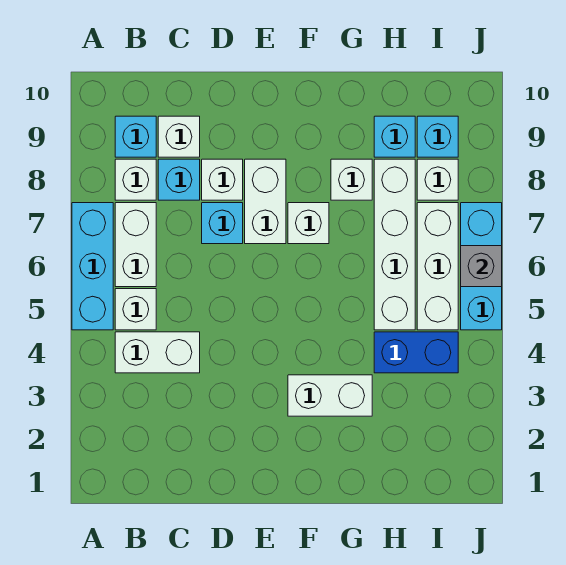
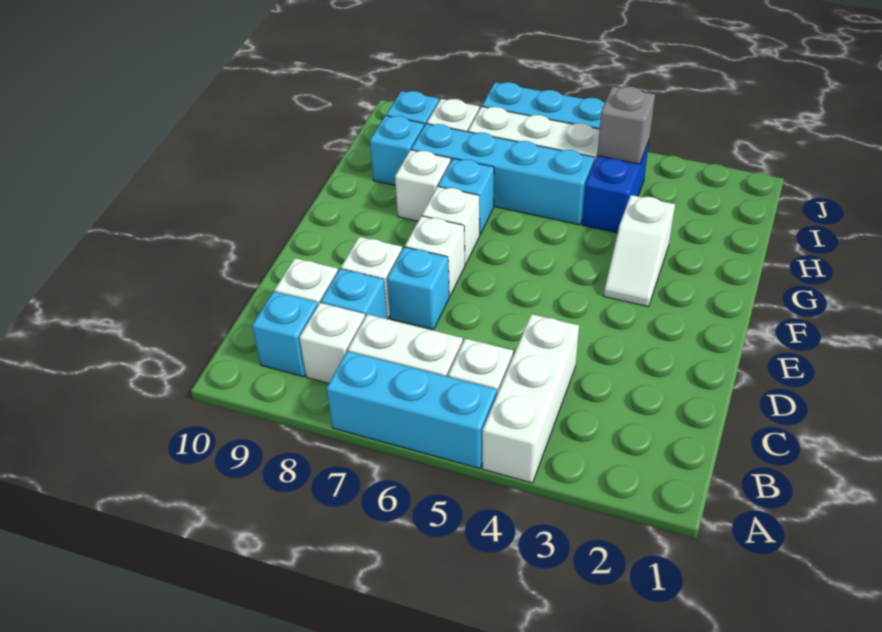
white brick B4:C4 level 1 -> white brick A4:C4 level 1
white brick E7:E8 level 1 -> white brick E7 level 1
white brick F3:G3 level 1 -> white slope F3:G3 level 1 top G
none -> cyan brick G7 level 1
white brick H5:H8 level 1 -> cyan brick H5:H8 level 1
grey brick J6 level 2 -> grey brick I4 level 2

